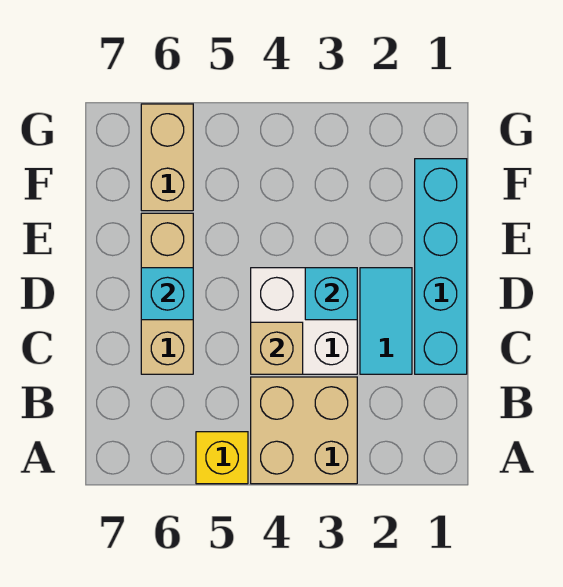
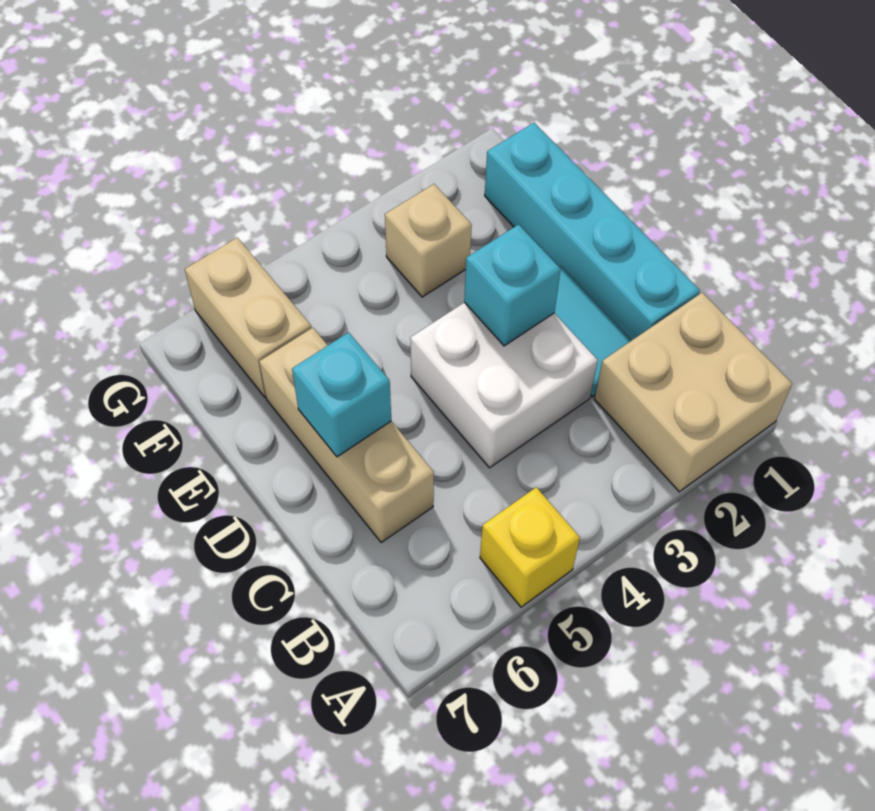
tan brick A3:B4 level 1 -> tan brick A1:B2 level 1
tan brick C4 level 2 -> tan brick F3 level 1

